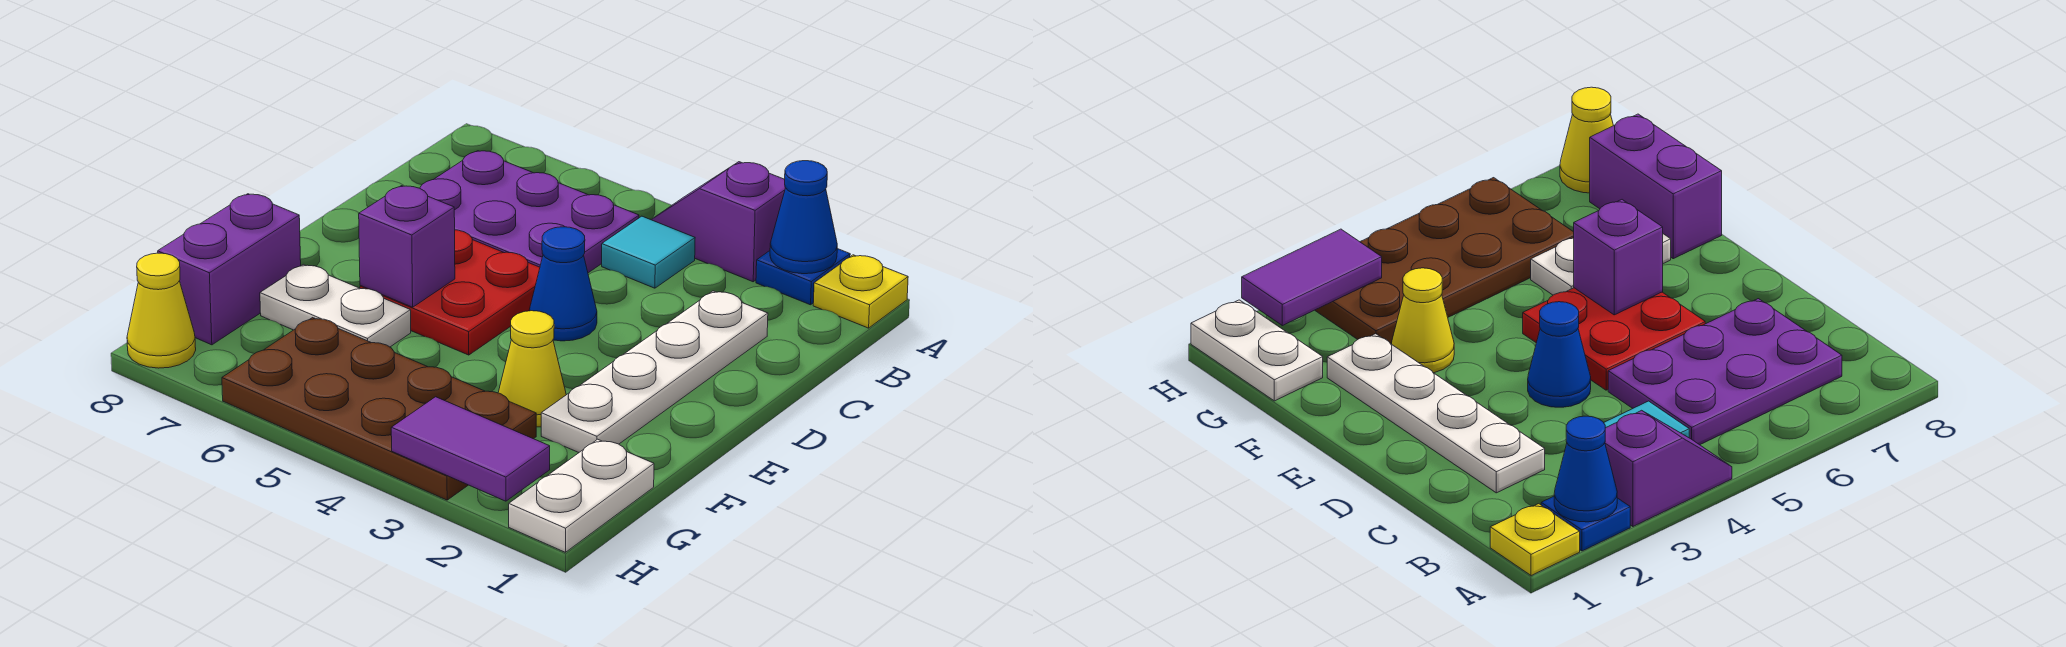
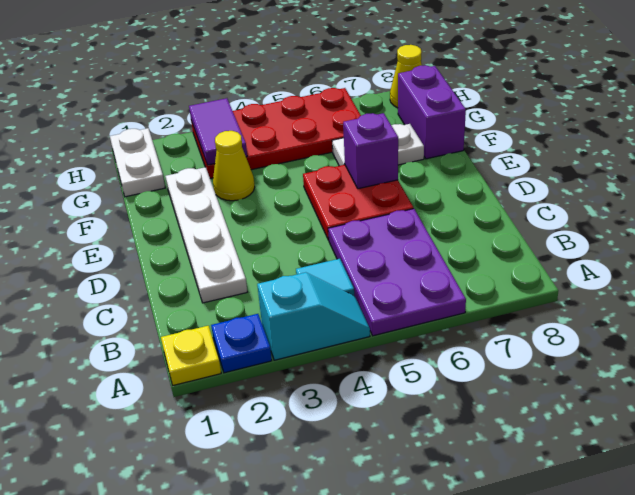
blue cone A2 level 2 -> none
purple slope A3:A4 level 1 top 3 -> cyan slope A3:A4 level 1 top 3
purple plate B5:C7 level 1 -> purple plate A5:C6 level 1
blue cone D4 level 1 -> none
brown plate G3:H6 level 1 -> red plate G3:H6 level 1
purple tile H2:H3 level 2 -> purple tile G3:H3 level 2

